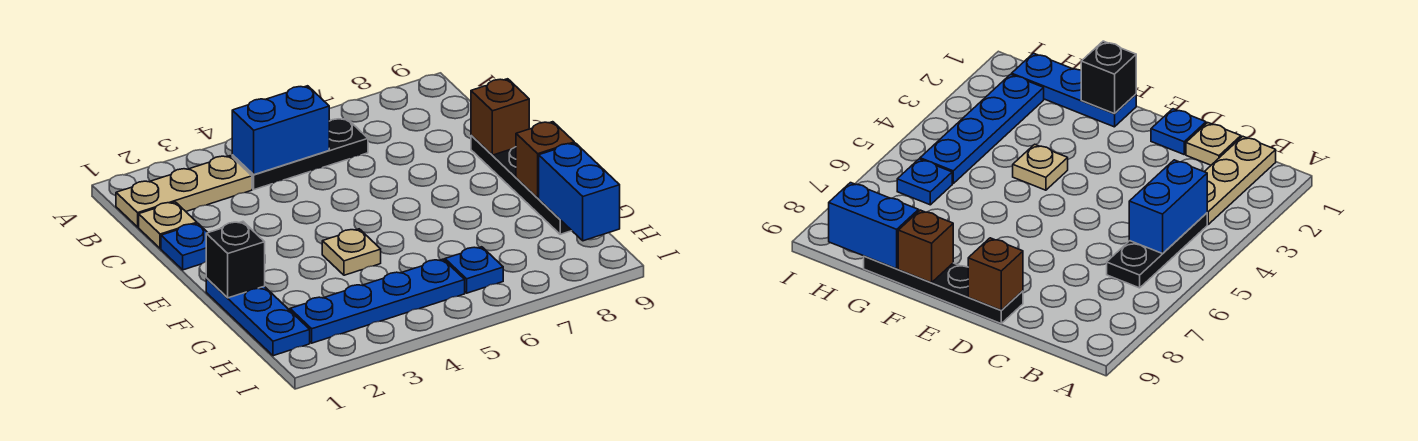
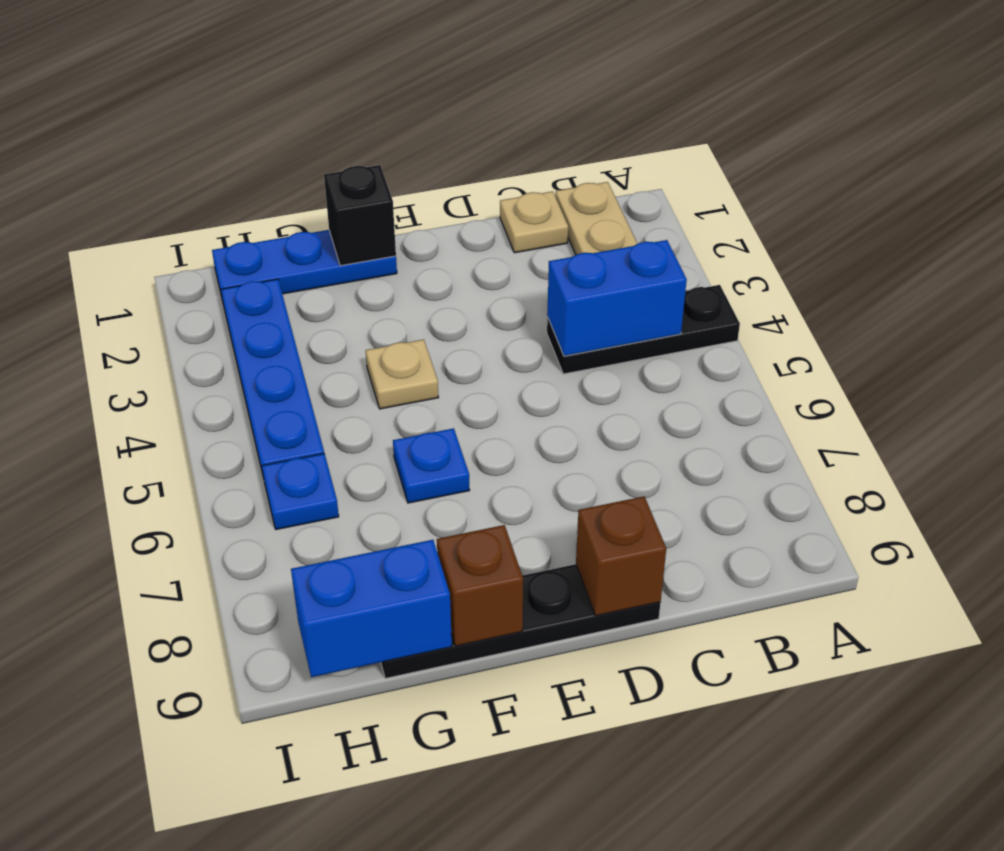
black plate B4:B6 level 1 -> black plate A4:C4 level 1
blue brick B4:B5 level 2 -> blue brick B4:C4 level 2
blue plate D1 level 1 -> blue plate F6 level 1

